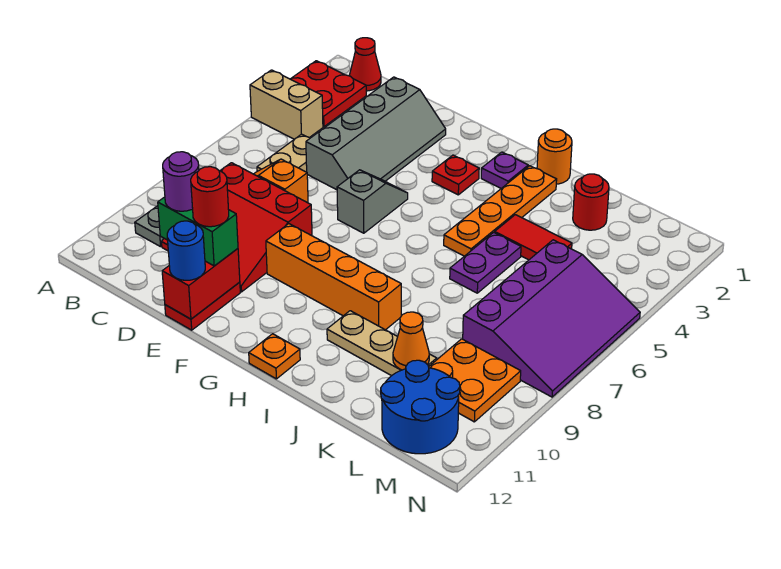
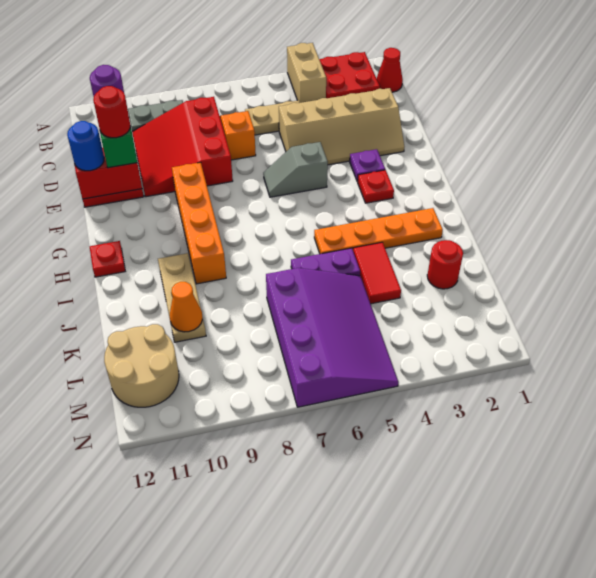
grey slope D2:E5 level 1 top D -> tan slope D2:E5 level 1 top D
grey slope F5:F6 level 1 top 6 -> grey slope F5:F6 level 1 top 5
purple plate H2 level 1 -> purple plate F3 level 1
orange plate H12 level 1 -> red plate H12 level 1
orange round brick I1 level 1 -> none
purple slope L5:N8 level 1 top L -> purple slope K5:N7 level 1 top 7
orange plate L9:M10 level 1 -> none
blue round brick L11:M12 level 1 -> tan round brick L11:M12 level 1

